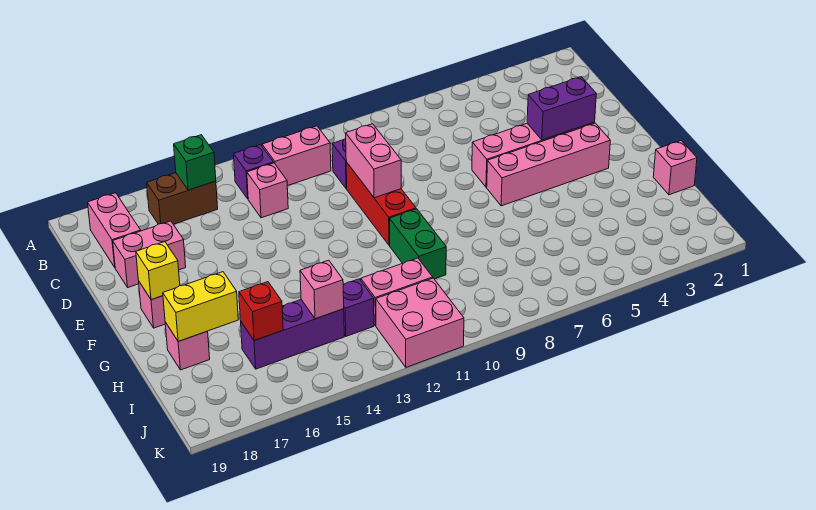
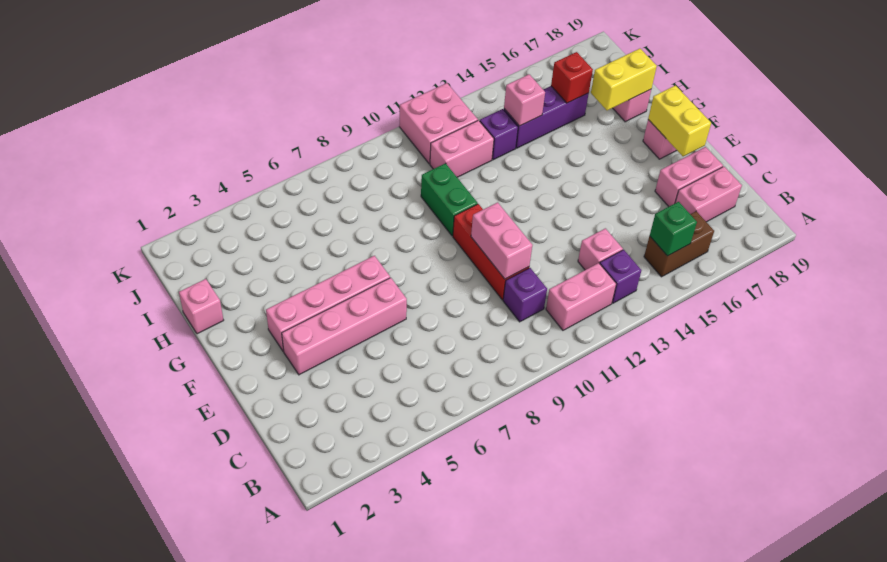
pink brick B18:C18 level 1 -> pink brick C17:C18 level 1
purple brick E3:E4 level 2 -> none
yellow brick F18 level 2 -> yellow brick E18:F18 level 2

